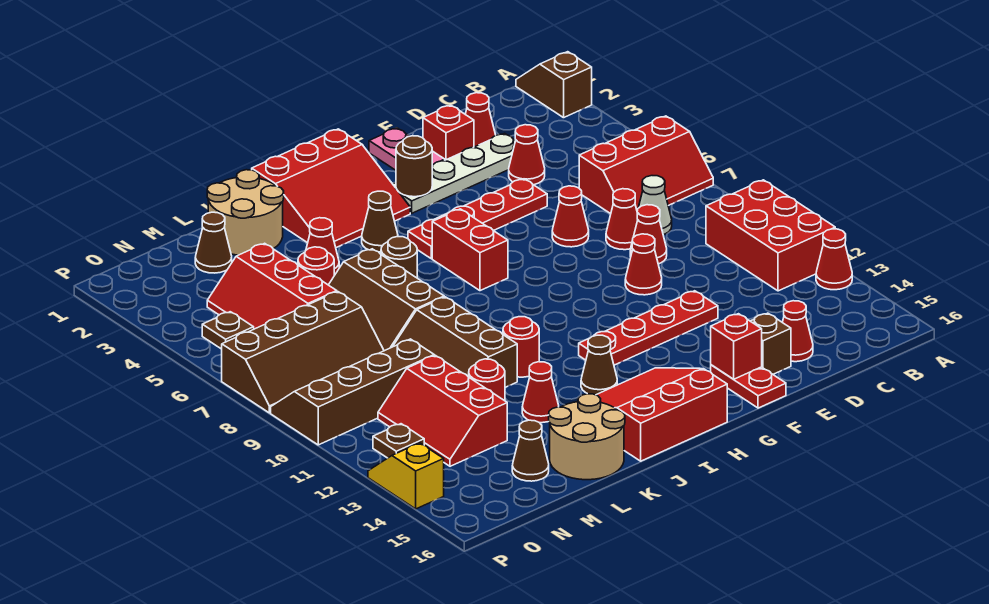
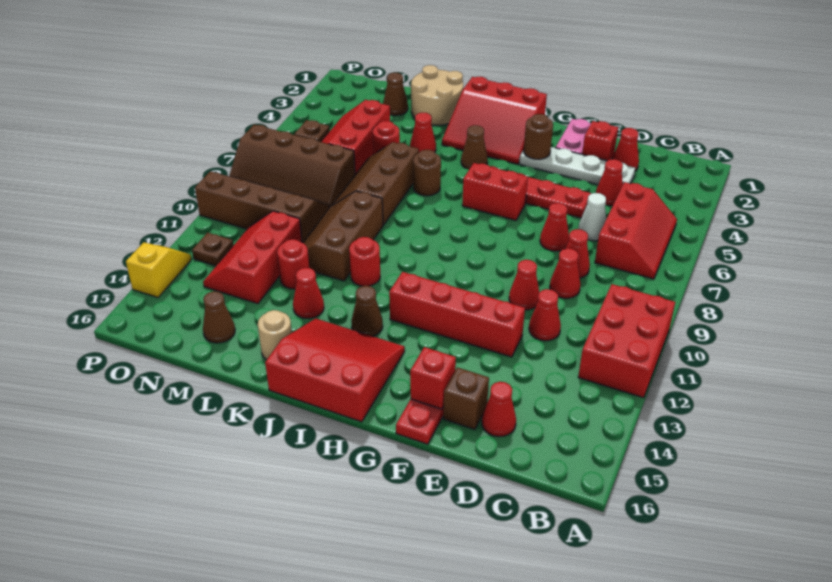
brown slope A1:A2 level 1 top 2 -> none
red slope A6:C7 level 1 top 6 -> red slope B5:C7 level 1 top C
red cone A13 level 1 -> red cone D11 level 1
white cone C8 level 1 -> white cone D6 level 1
red plate E12:H12 level 1 -> red brick E12:H12 level 1
red brick H6:H7 level 1 -> red brick G6:H6 level 1
tan round brick K15:L16 level 1 -> tan round brick K15 level 1

